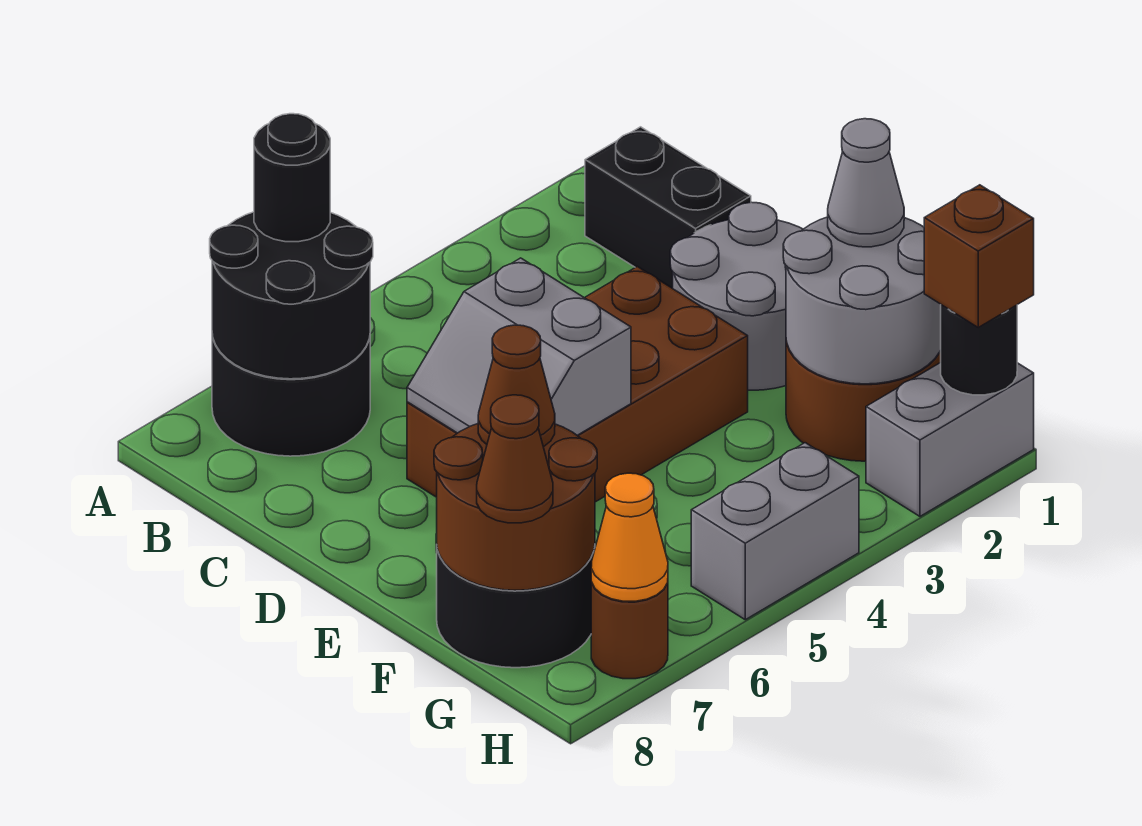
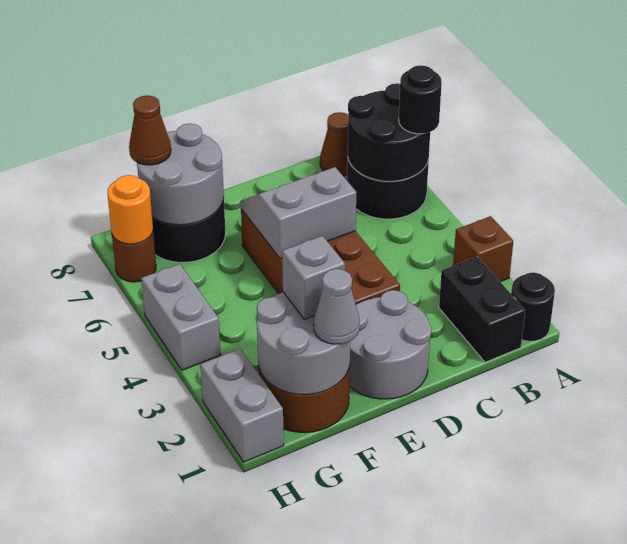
black brick B1:C1 level 1 -> black brick B1:B2 level 1
none -> grey brick F2 level 3
brown round brick F7:G8 level 2 -> grey round brick F7:G8 level 2
brown cone F7 level 3 -> brown cone B8 level 1
black round brick H1 level 2 -> black round brick A1 level 1
brown brick H1 level 3 -> brown brick A3 level 1
orange cone H7 level 2 -> orange round brick H7 level 2

